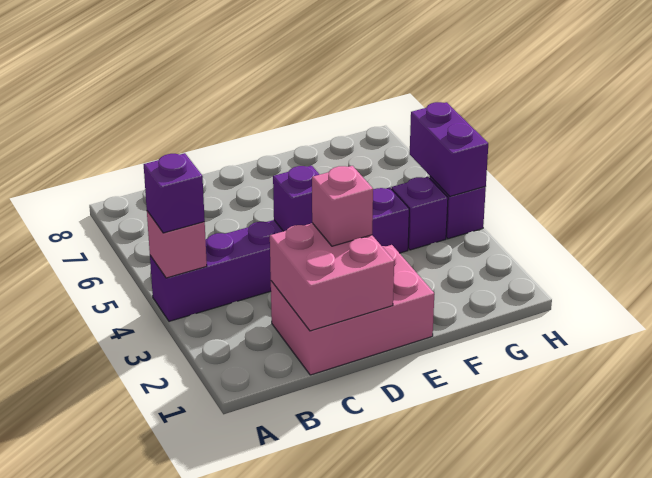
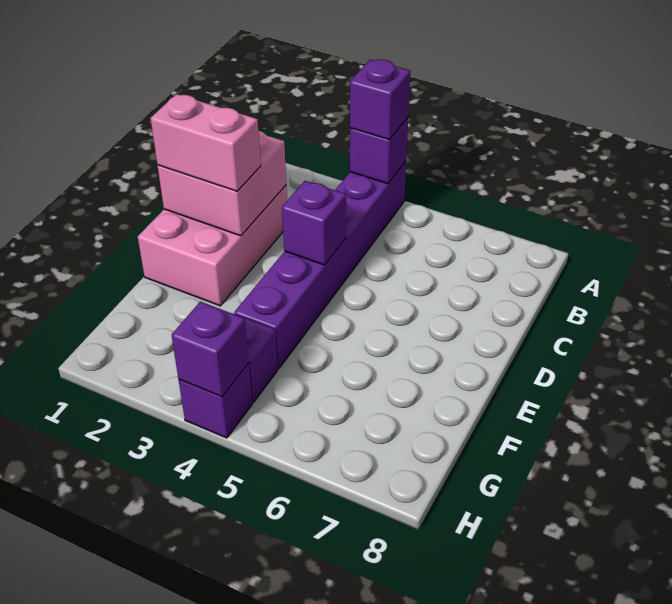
pink brick A4 level 2 -> purple brick A4 level 2
pink brick D2 level 3 -> pink brick D1:D2 level 3
purple brick H4:H5 level 2 -> purple brick H4 level 2

